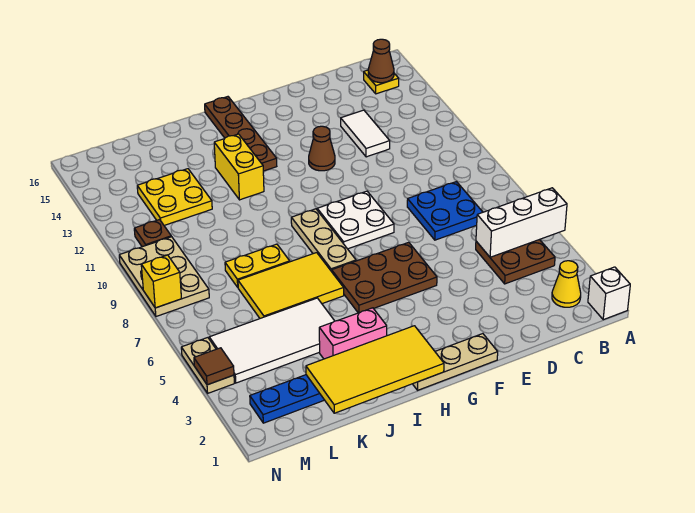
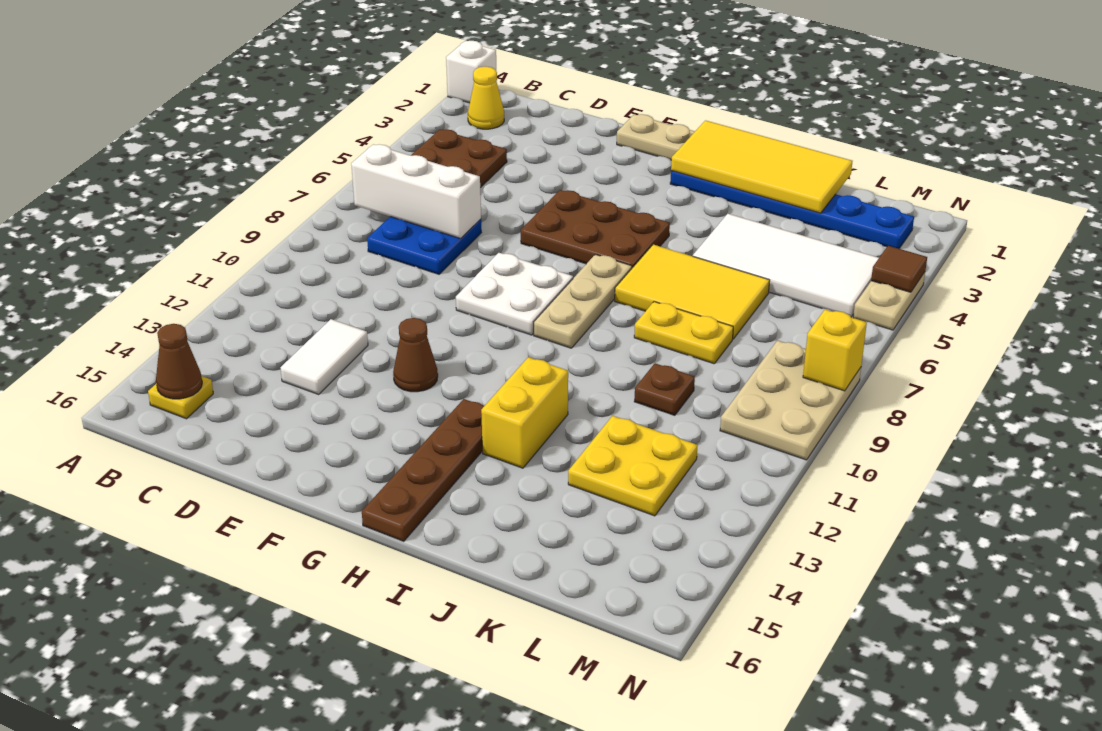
white brick A5:C5 level 2 -> white brick B7:D7 level 2
pink brick I3:J3 level 1 -> none
brown plate M11 level 1 -> brown plate K10 level 1

